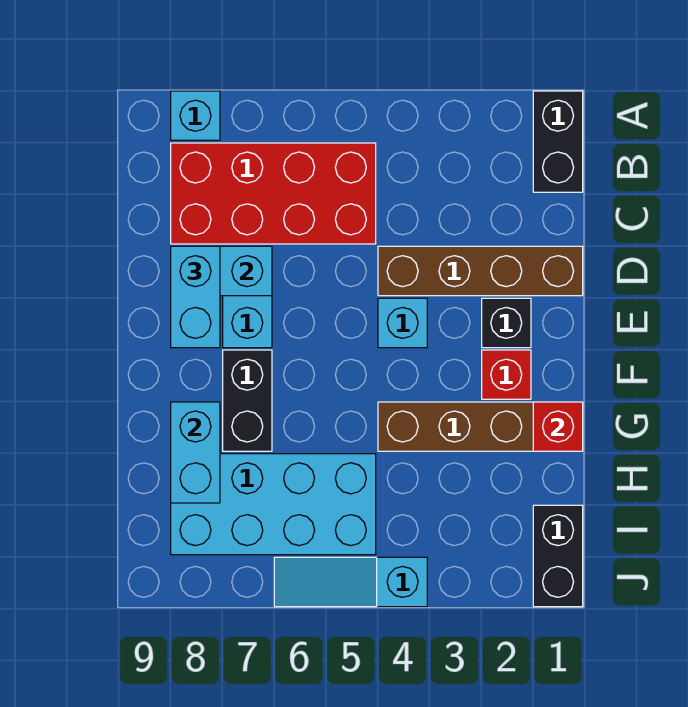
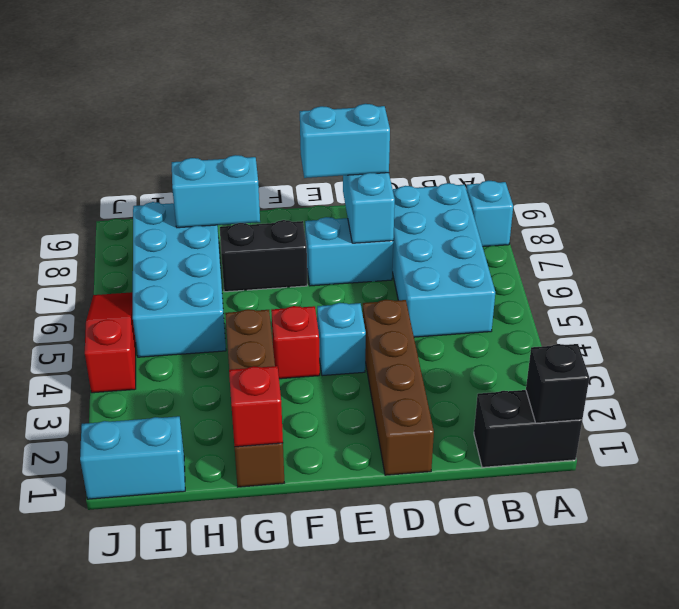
red brick B5:C8 level 1 -> cyan brick B5:C8 level 1
black brick E2 level 1 -> black brick A1 level 2
red brick F2 level 1 -> red brick F4 level 1
black brick I1:J1 level 1 -> cyan brick I1:J1 level 1
cyan slope J4:J6 level 1 top 4 -> red slope J4:J6 level 1 top 4

